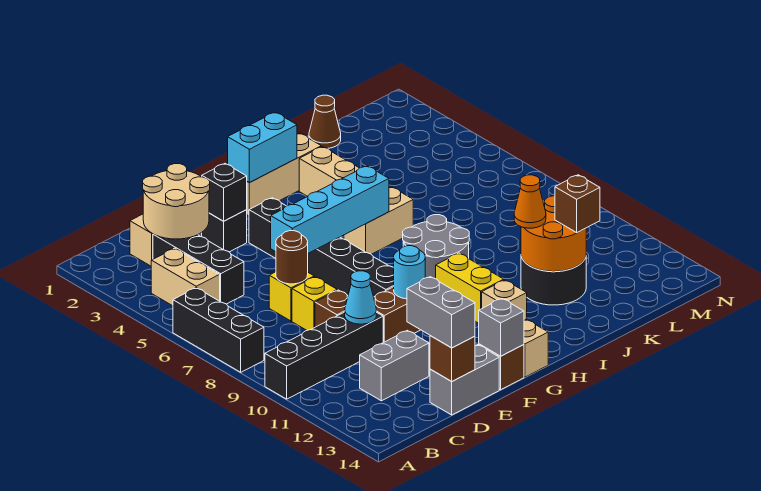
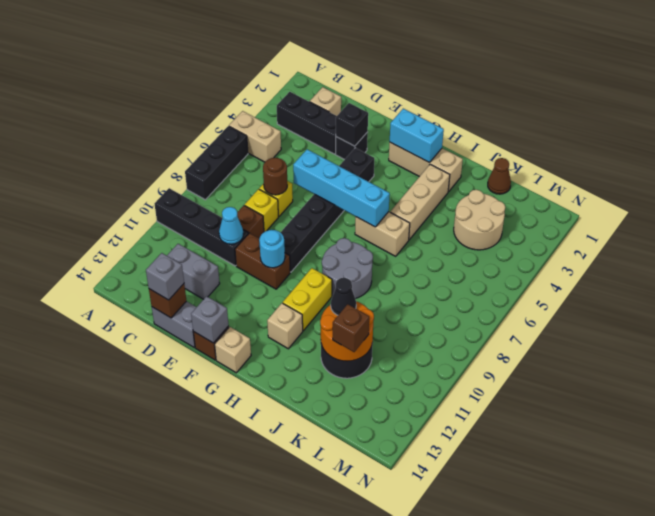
tan brick B4:B5 level 1 -> tan brick A5:B5 level 1
tan round brick C2:D3 level 2 -> tan round brick K3:L4 level 1
black brick C3:C5 level 1 -> black brick B3:D3 level 1
grey brick D13:D14 level 3 -> grey brick D14 level 3
orange cone J11 level 3 -> black cone J11 level 3

